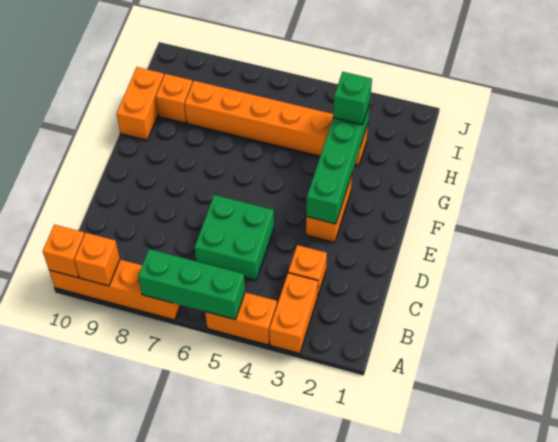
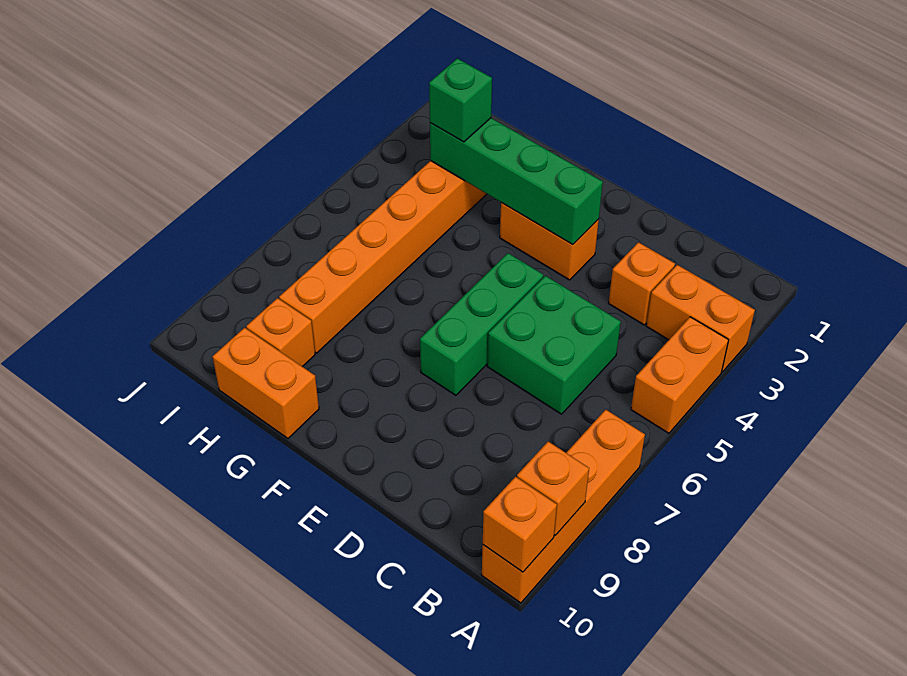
green brick A5:A7 level 2 -> green brick E5:E7 level 1

